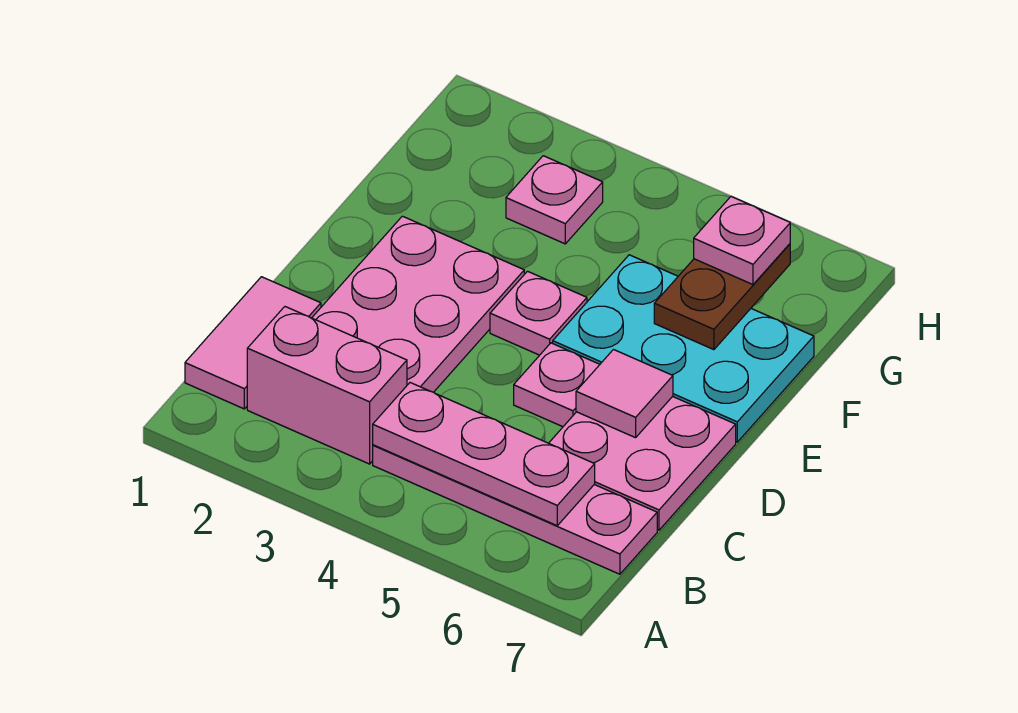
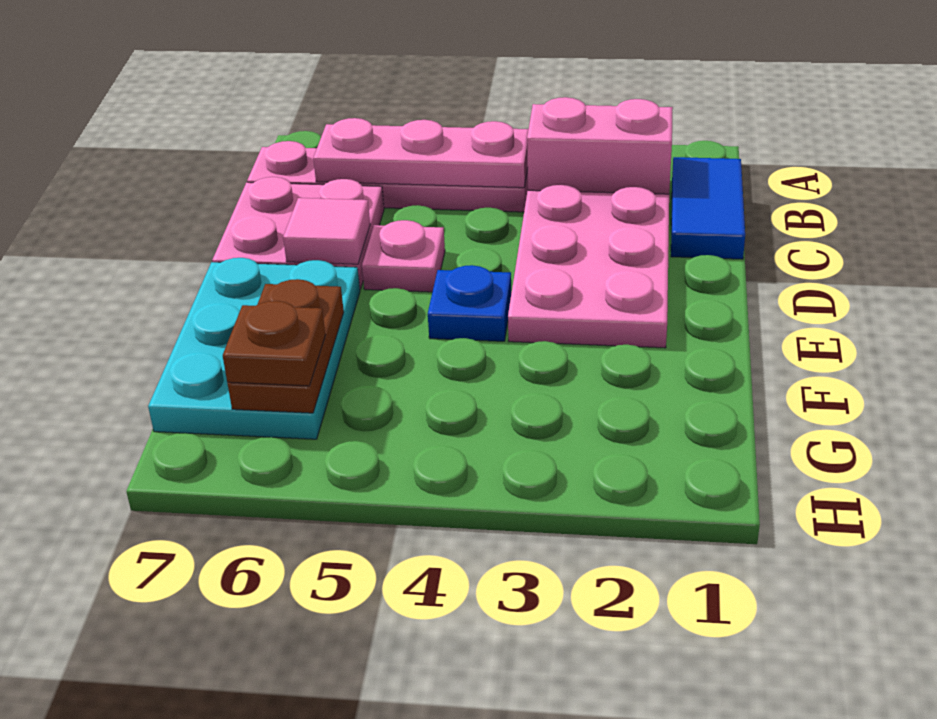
pink tile B1:C1 level 1 -> blue tile B1:C1 level 1
pink plate E4 level 1 -> blue plate E4 level 1
cyan plate E5:F7 level 1 -> cyan plate E6:G7 level 1
pink plate G3 level 1 -> none
pink plate G6 level 3 -> brown plate G6 level 3

